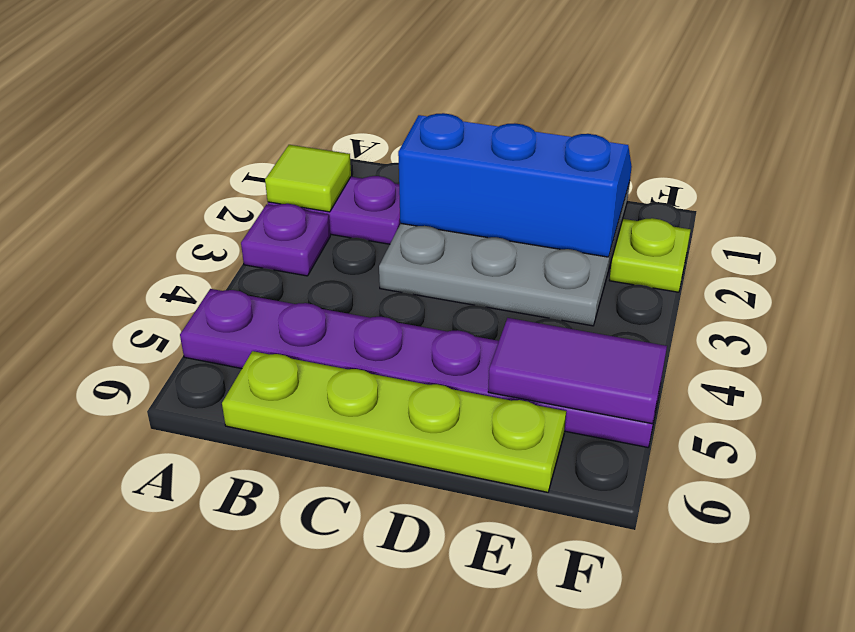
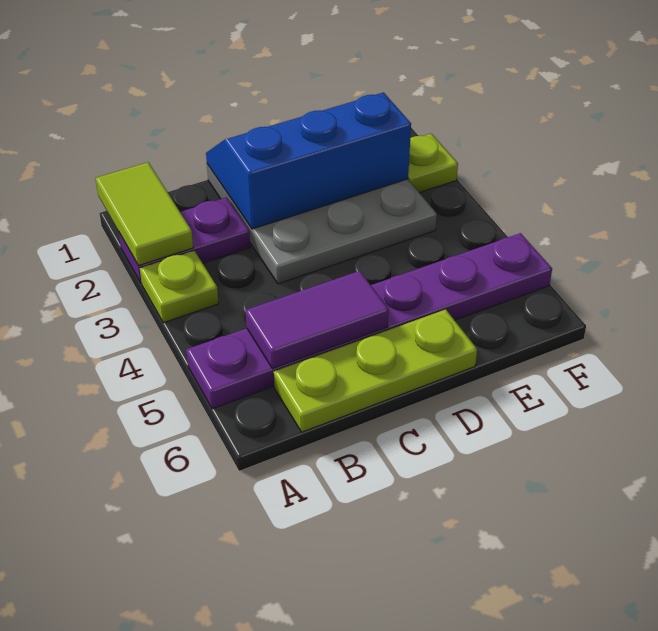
lime tile A2 level 2 -> lime tile A1:A2 level 2
purple plate A3 level 1 -> lime plate A3 level 1
lime plate B6:E6 level 1 -> lime plate B6:D6 level 1
purple tile E5:F5 level 2 -> purple tile B5:C5 level 2

